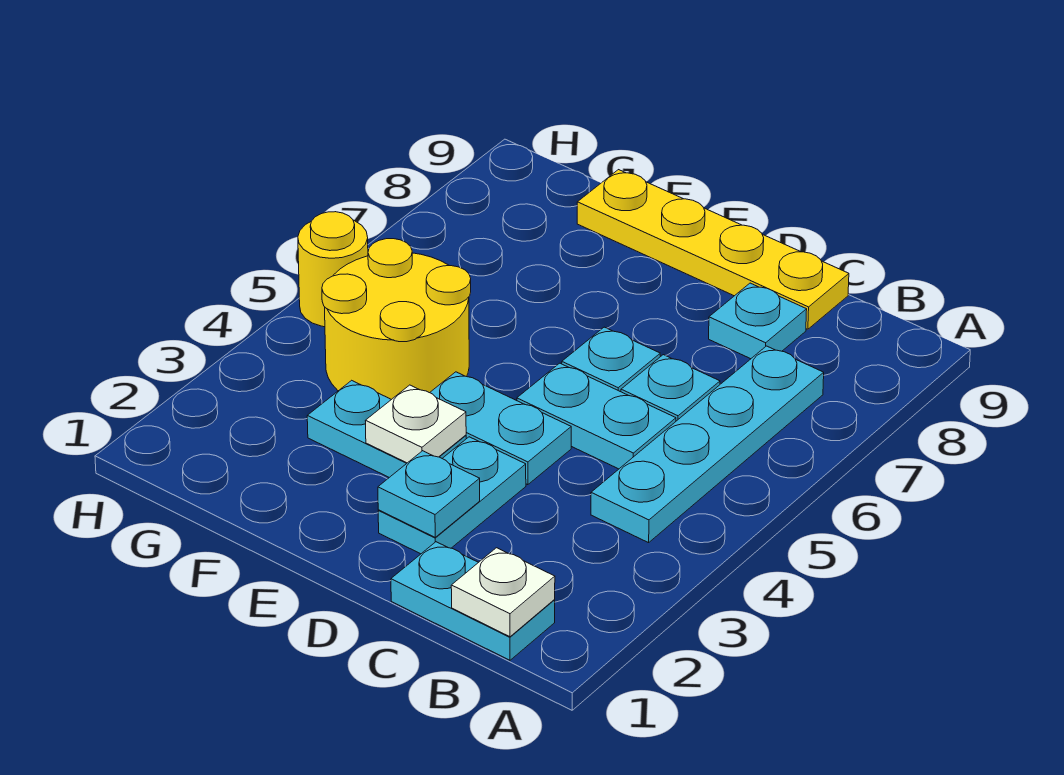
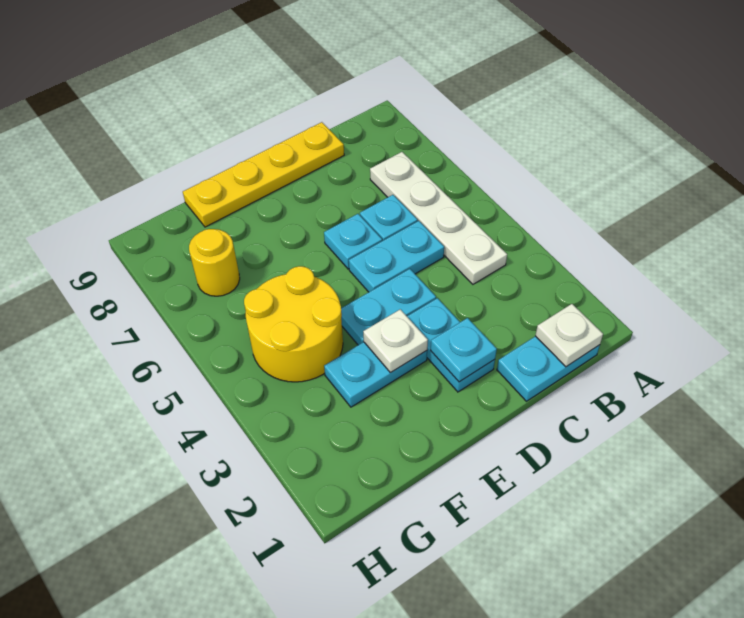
cyan plate B4:B7 level 1 -> white plate B4:B7 level 1
cyan plate C8 level 1 -> none
yellow round brick H5 level 1 -> yellow round brick G7 level 1

